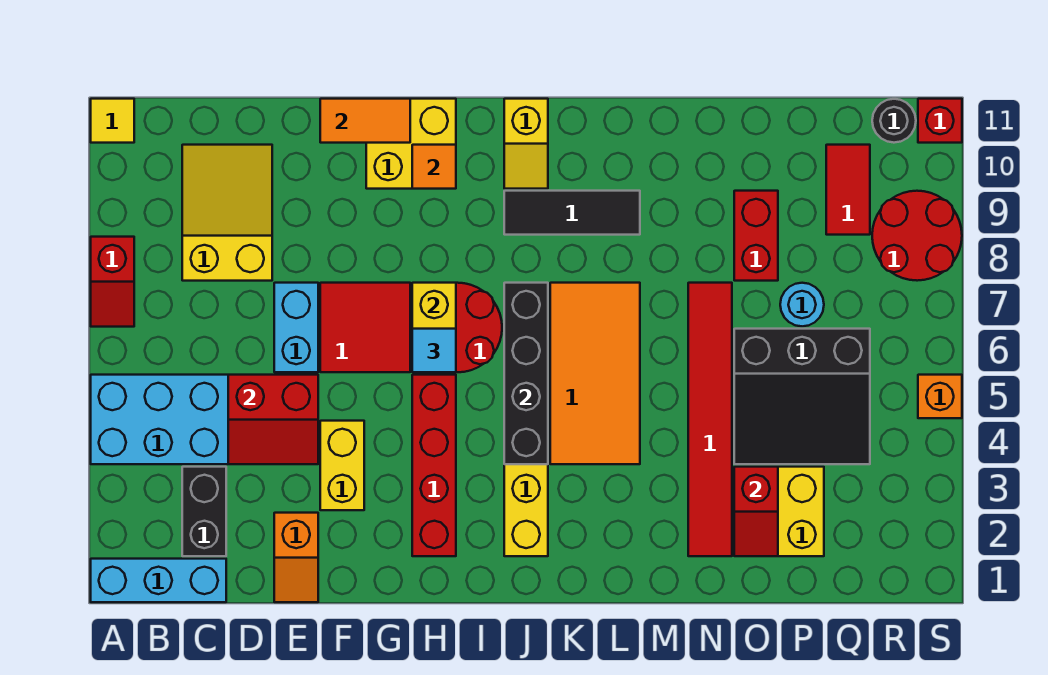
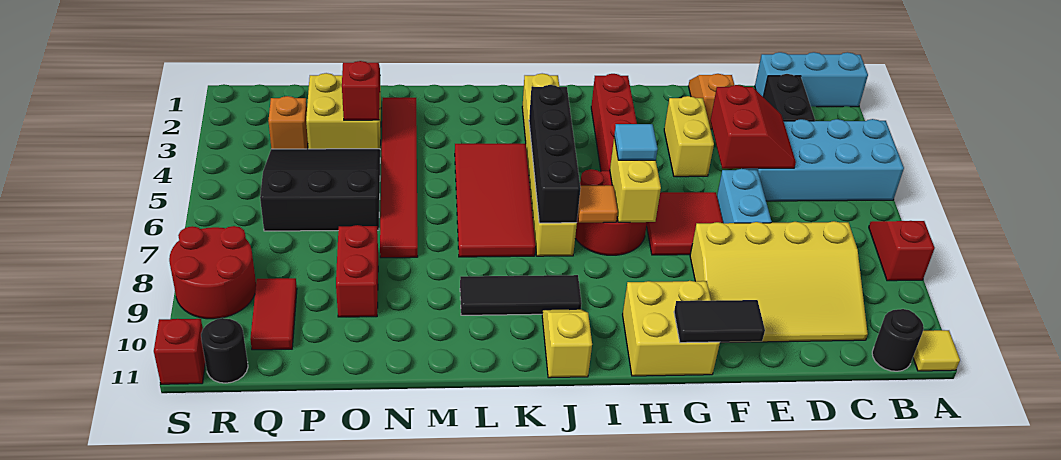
none -> black round brick B11 level 1
yellow slope C8:D10 level 1 top 8 -> yellow slope C8:F10 level 1 top 8
red slope D4:E5 level 2 top 5 -> red slope D4:E5 level 2 top E
orange tile F11:G11 level 2 -> black tile F11:G11 level 2
orange tile H10 level 2 -> orange tile I7 level 2
orange tile K4:L7 level 1 -> red tile K4:L7 level 1
cyan round brick P7 level 1 -> none
orange brick S5 level 1 -> orange brick Q3 level 1

